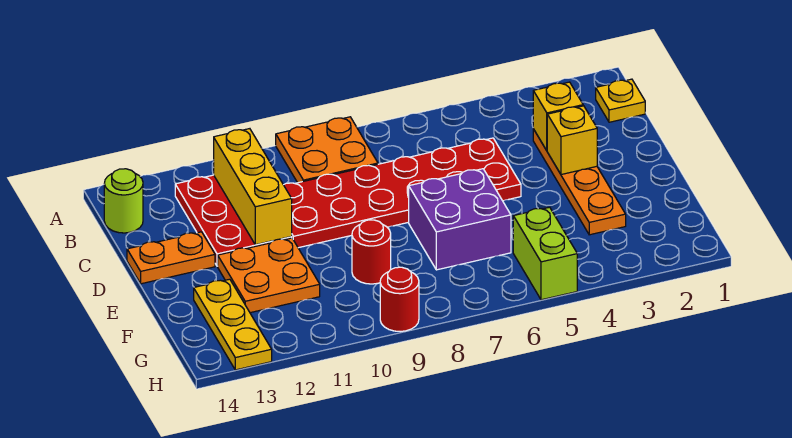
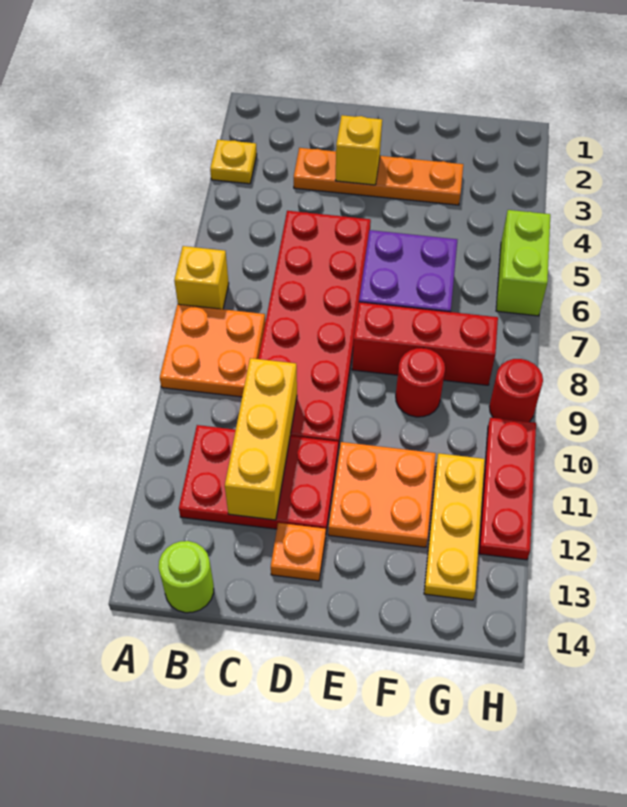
yellow plate B1 level 1 -> yellow plate A3 level 1
yellow brick B11:D11 level 2 -> yellow brick C10:C12 level 2
yellow brick C3 level 2 -> yellow brick A7 level 1
orange plate D13:D14 level 1 -> orange plate D13 level 1
none -> red brick E8:G8 level 1
yellow plate F13:H13 level 1 -> yellow plate G11:G13 level 1
lime brick G5:H5 level 1 -> lime brick H5:H6 level 1
none -> red plate H10:H12 level 1

